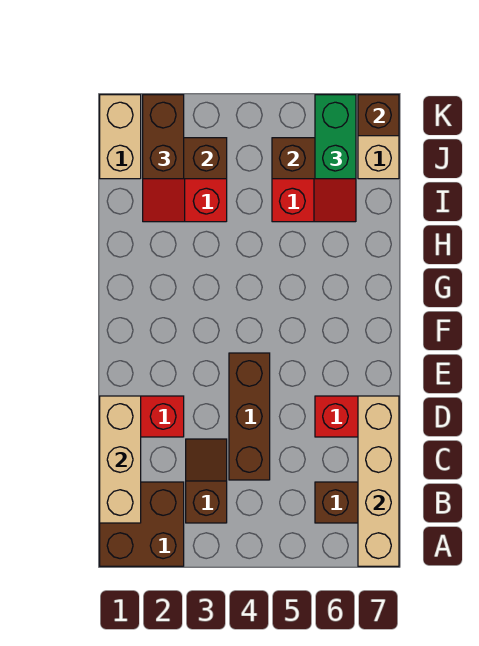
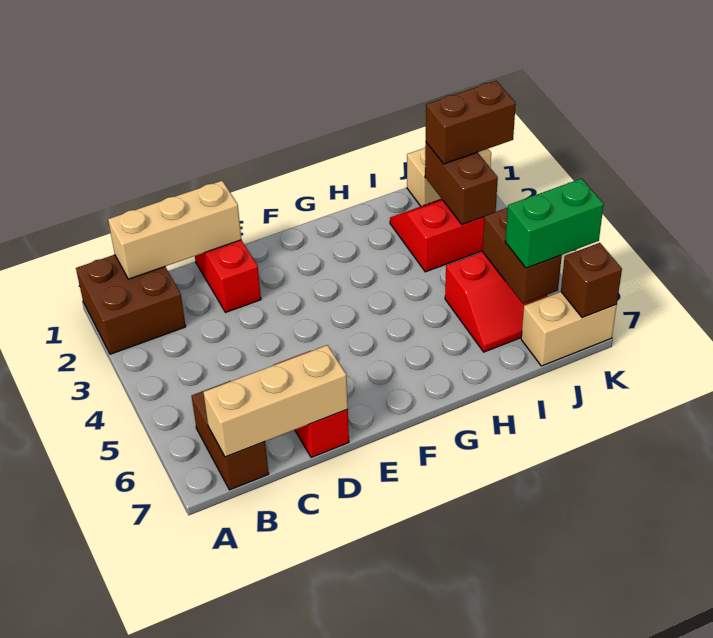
tan brick A7:D7 level 2 -> tan brick B7:D7 level 2
brown slope B3:C3 level 1 top B -> none
brown brick C4:E4 level 1 -> none

